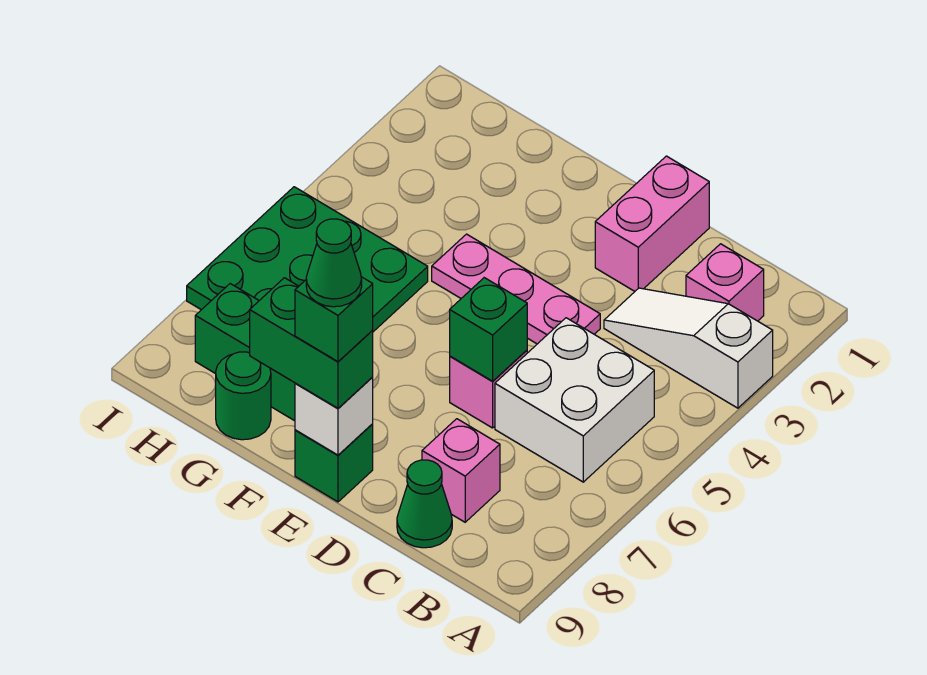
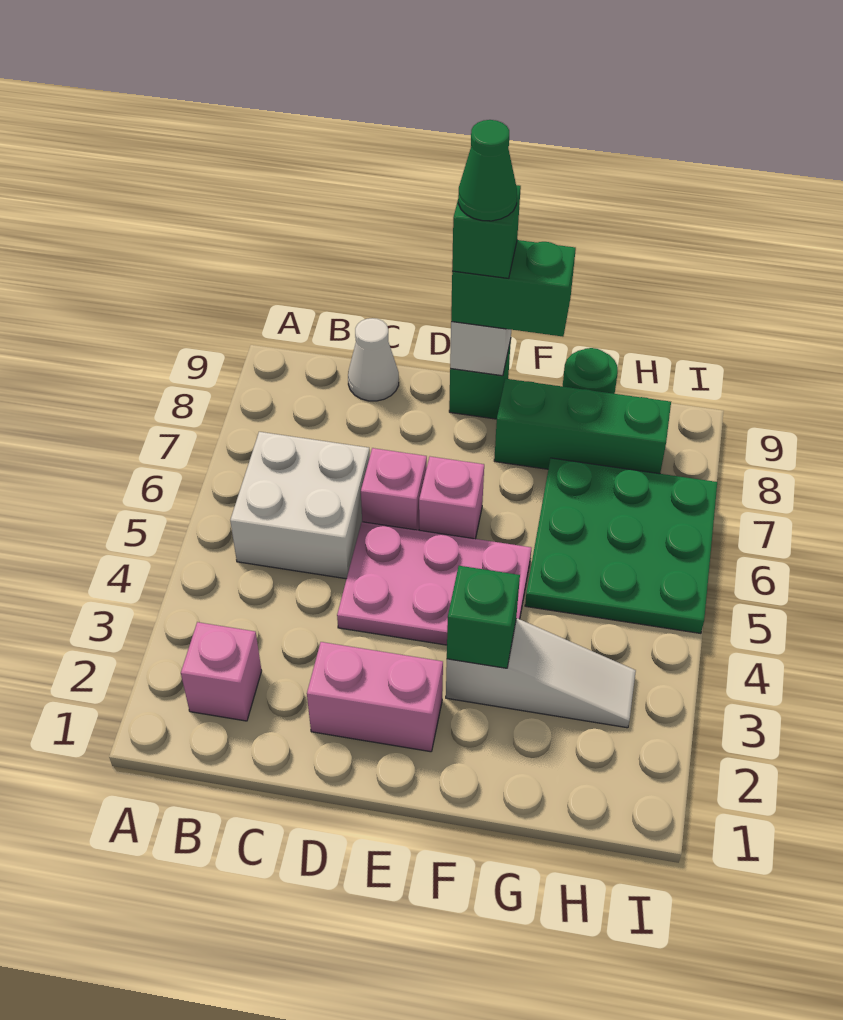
white slope A3:C3 level 1 top A -> white slope F3:H3 level 1 top F
pink brick C8 level 1 -> pink brick E6 level 1
green cone C9 level 1 -> white cone C9 level 1
pink brick D1:D2 level 1 -> pink brick D2:E2 level 1
pink plate D4:F4 level 1 -> pink plate D4:F5 level 1
green brick D6 level 2 -> green brick F3 level 2

